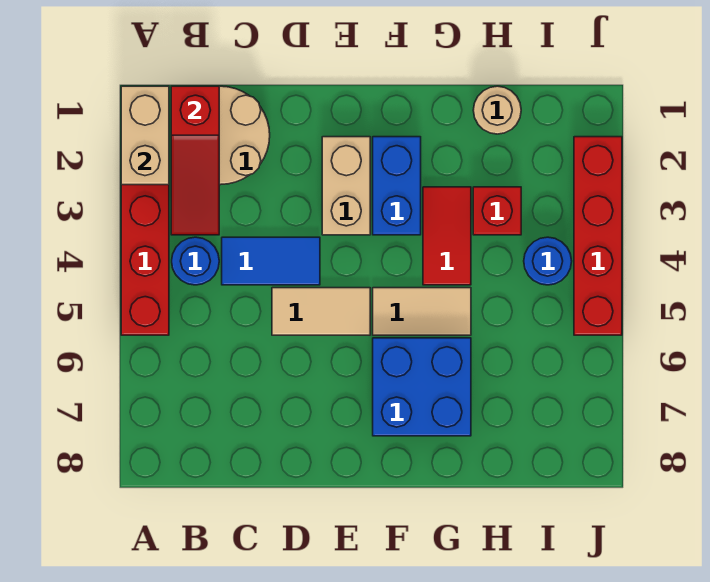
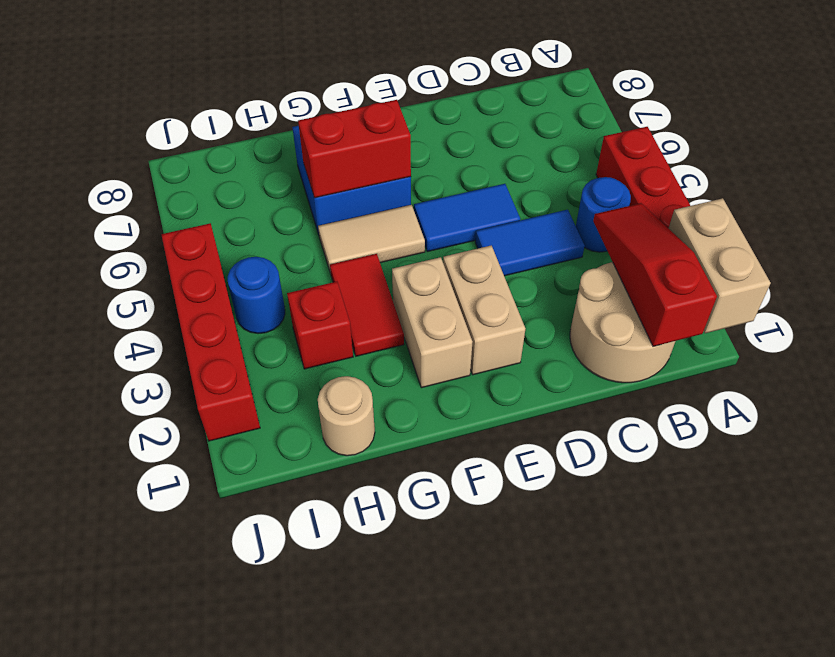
tan tile D5:E5 level 1 -> blue tile D5:E5 level 1
blue brick F2:F3 level 1 -> tan brick F2:F3 level 1
none -> red brick F6:G6 level 2

